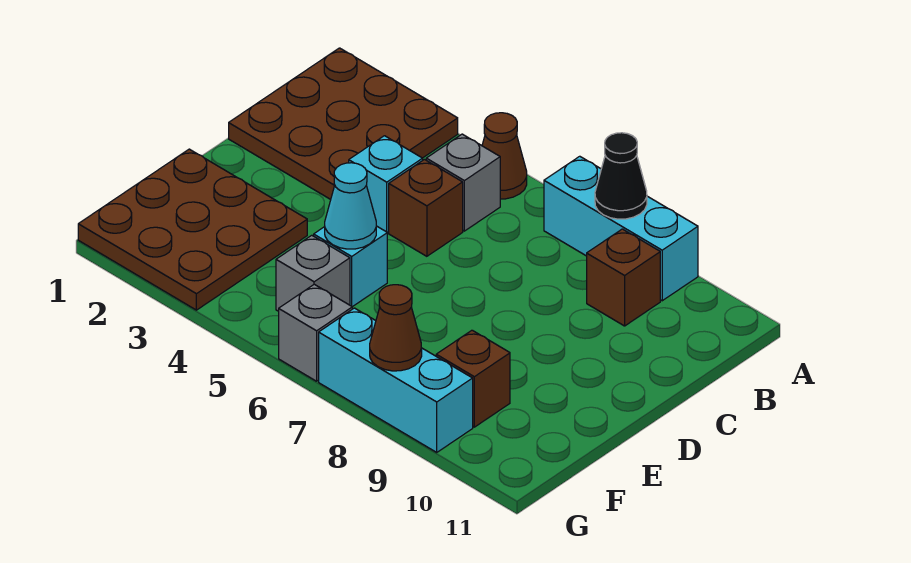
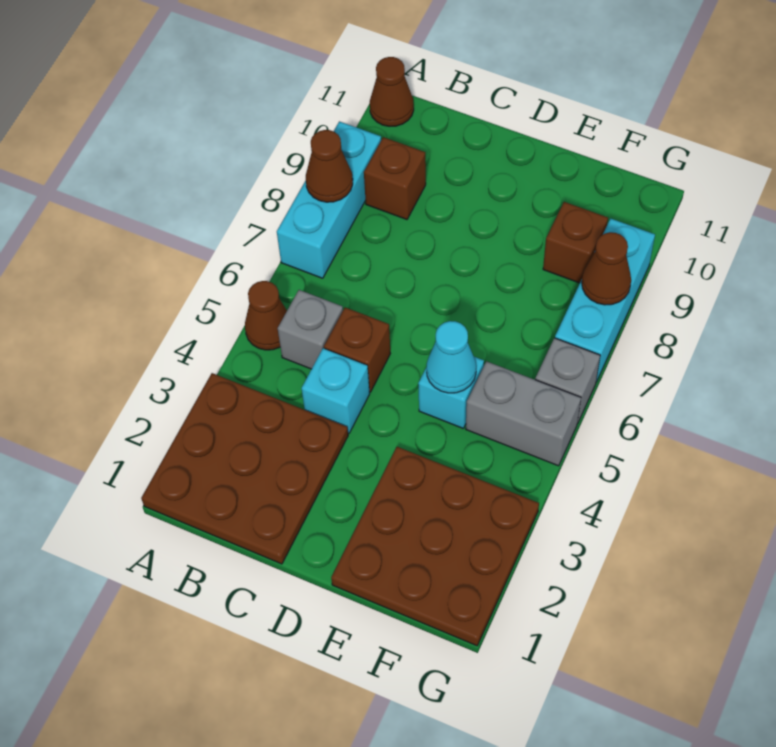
black cone A8 level 2 -> brown cone A8 level 2
none -> brown cone A11 level 1
grey brick F5 level 1 -> grey brick F5:G5 level 1

